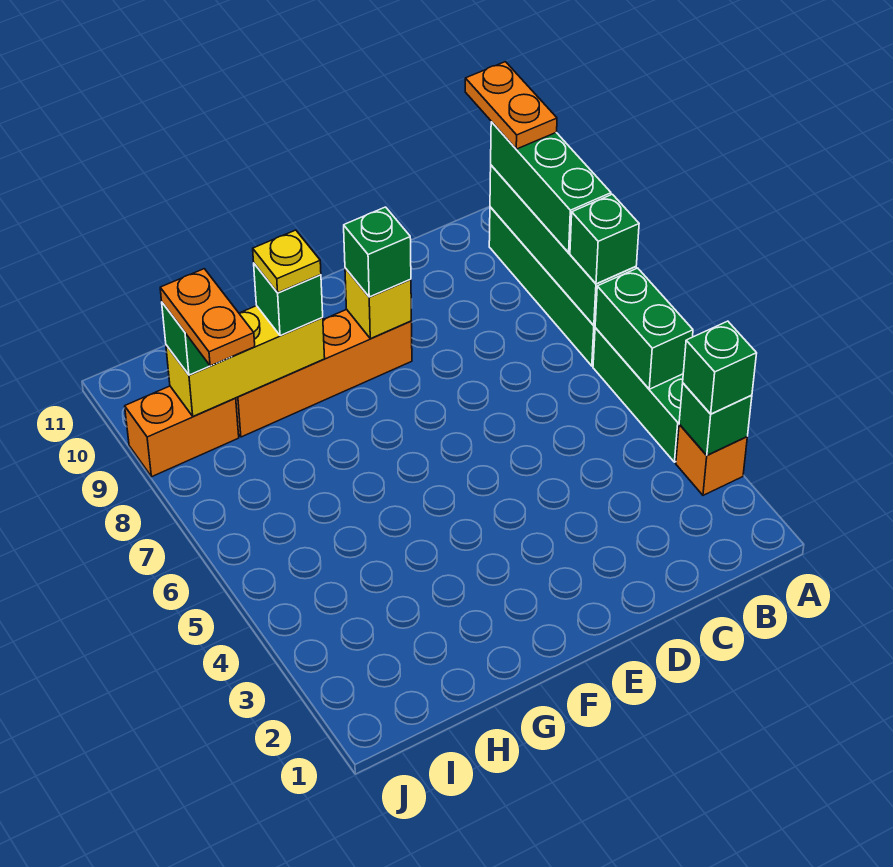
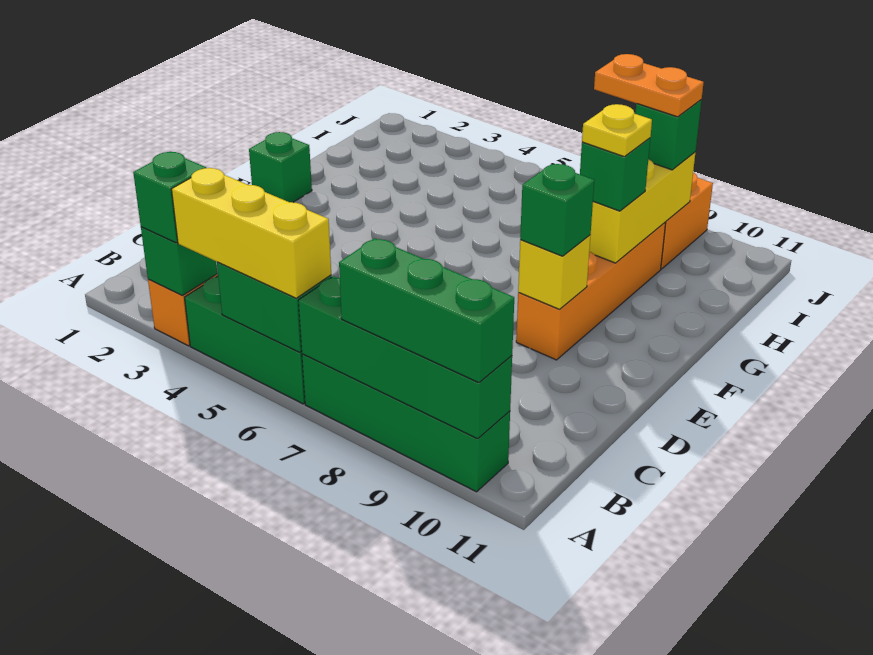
none -> yellow brick A4:A6 level 3
green brick A7 level 3 -> green brick F1 level 1
orange plate A10:A11 level 4 -> none

